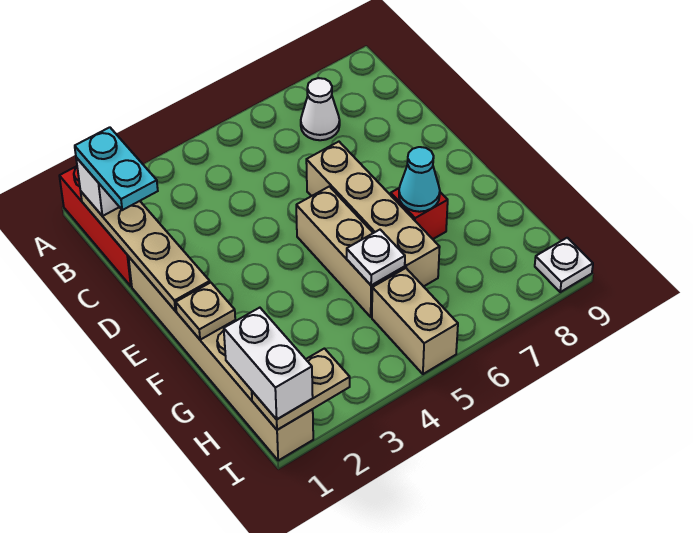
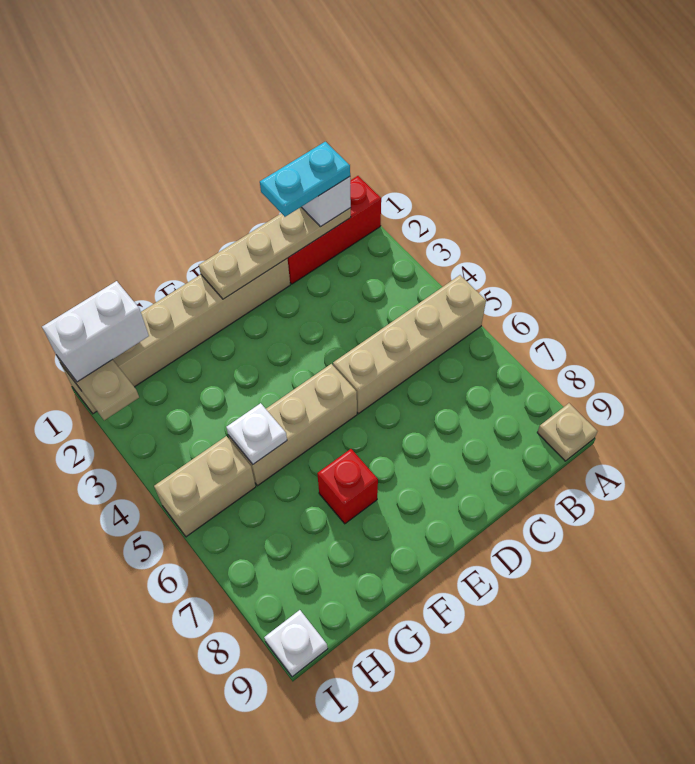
white cone B7 level 1 -> none
tan brick D6:G6 level 1 -> tan brick A5:D5 level 1
tan plate F1 level 2 -> tan plate A9 level 1
cyan cone F7 level 2 -> none

